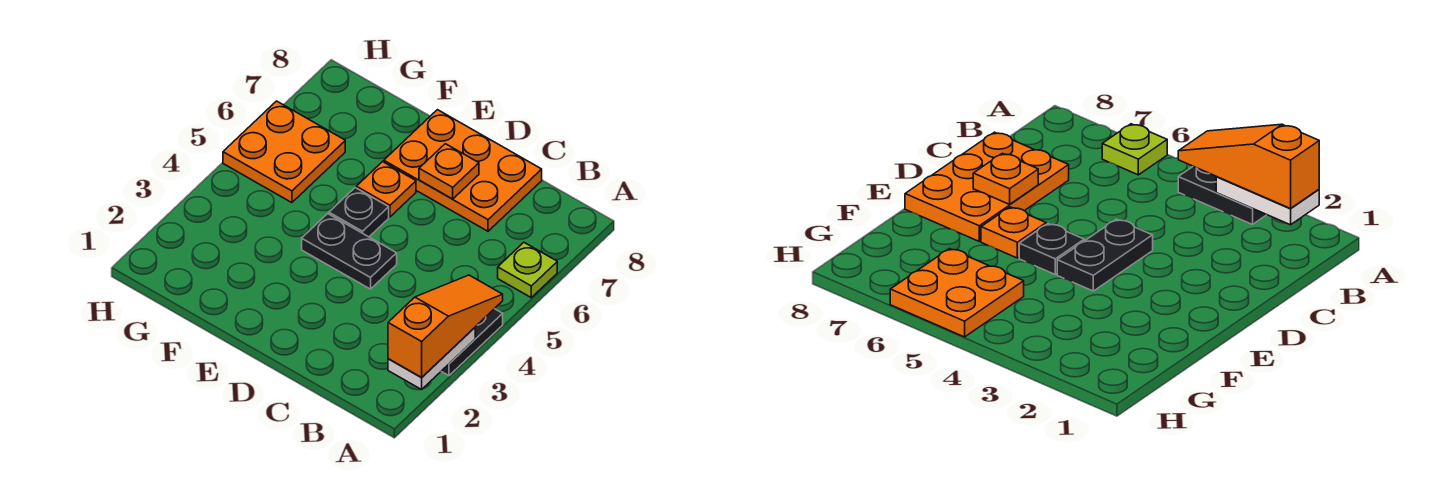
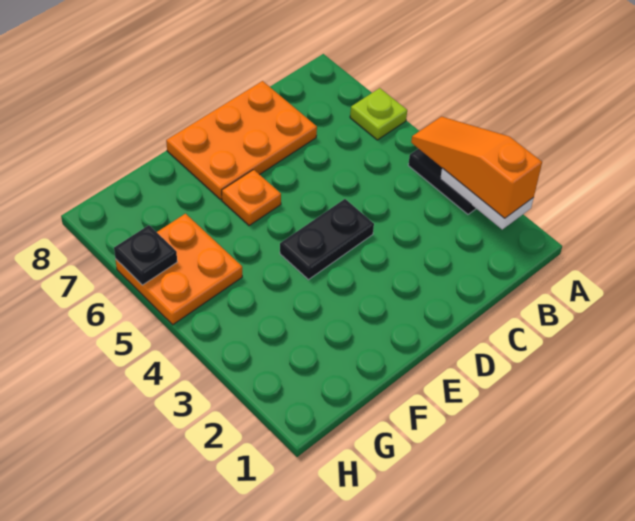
orange plate D7 level 2 -> none
black plate E5 level 1 -> black plate H6 level 2

